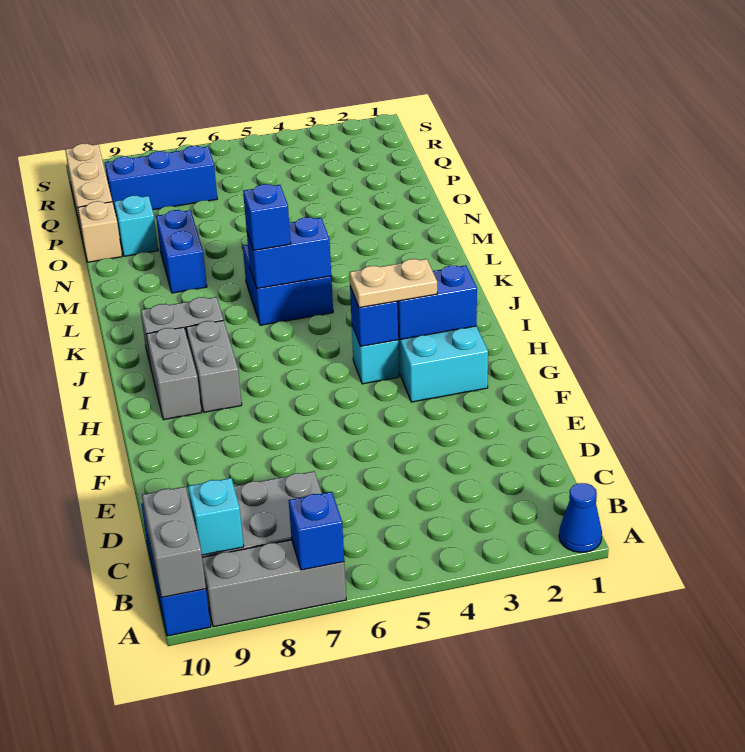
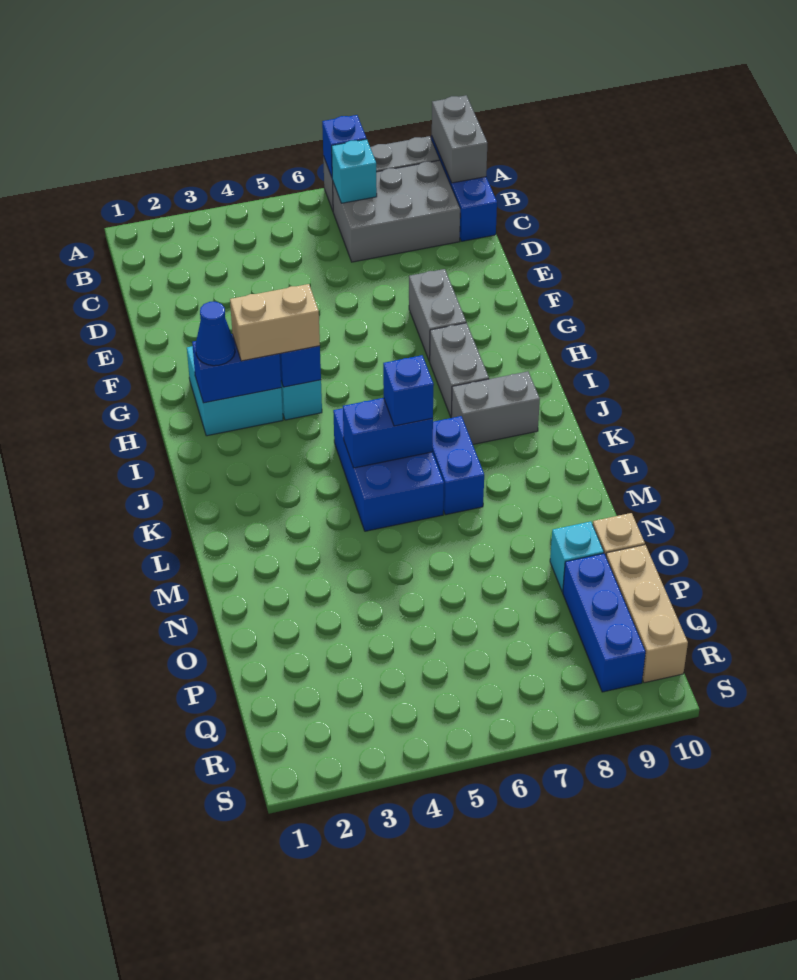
blue cone A1 level 1 -> blue cone H2 level 3
cyan brick B9 level 2 -> cyan brick B7 level 2
tan plate H3:H4 level 3 -> tan brick H3:H4 level 3
grey brick H9:I9 level 1 -> grey brick F8:G8 level 1
blue brick K5:L6 level 1 -> blue brick J5:L6 level 1
blue brick M8:N8 level 1 -> blue brick K7:L7 level 1
blue brick Q7:Q9 level 1 -> blue brick P9:R9 level 1

